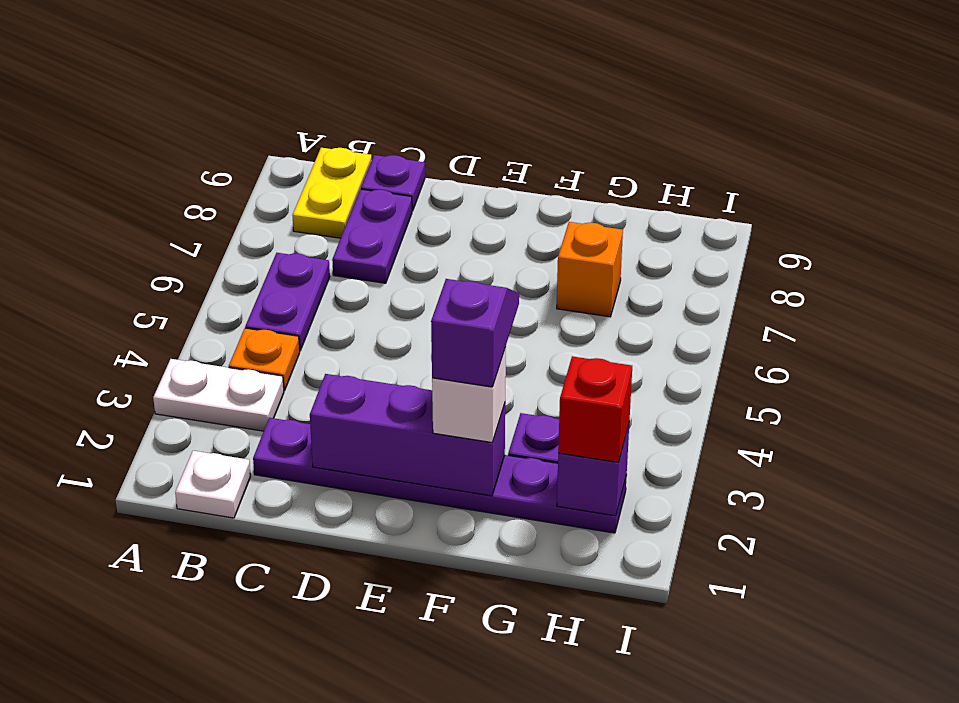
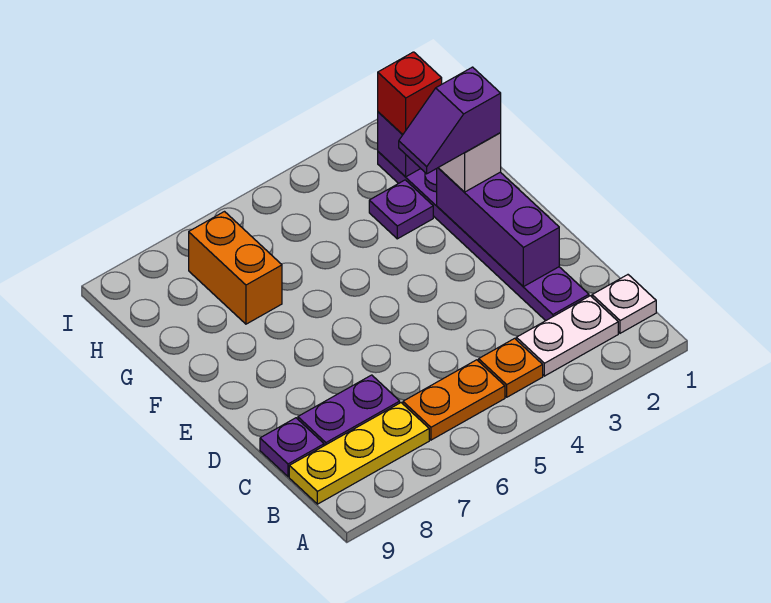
white plate A3:B3 level 1 -> white plate B2:B3 level 1
purple plate B5:B6 level 1 -> orange plate B5:B6 level 1
yellow plate B8:B9 level 1 -> yellow plate B7:B9 level 1
orange brick G7 level 1 -> orange brick G7:H7 level 1

